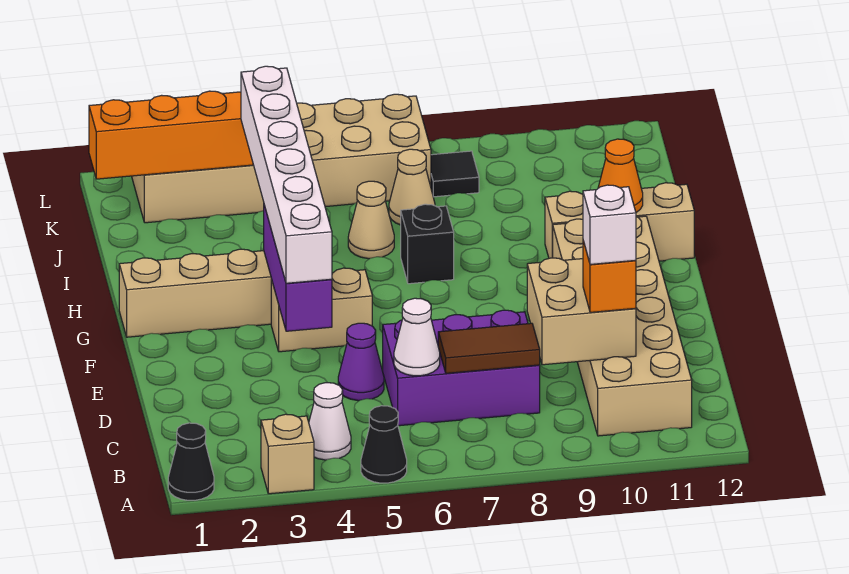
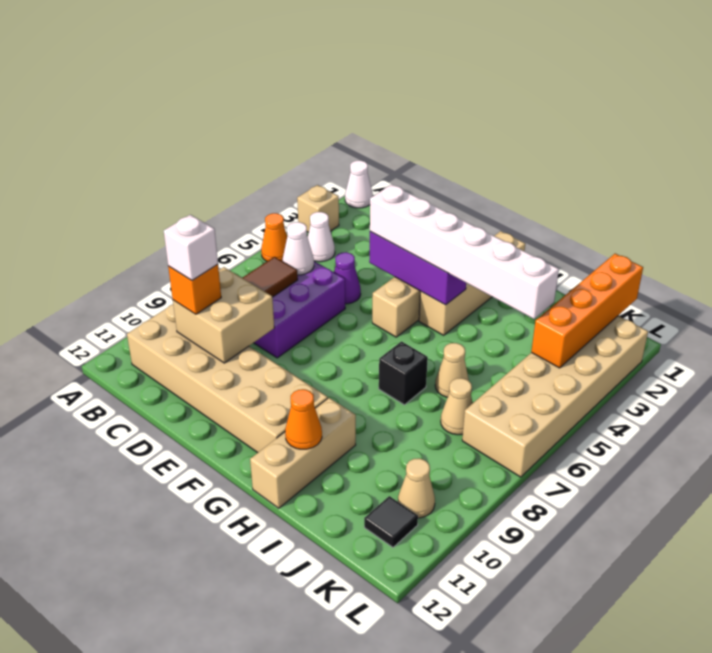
black cone A1 level 1 -> white cone A1 level 1
black cone A5 level 1 -> orange cone A5 level 1
black tile K8 level 1 -> black tile K11 level 1
none -> tan cone K10 level 1

